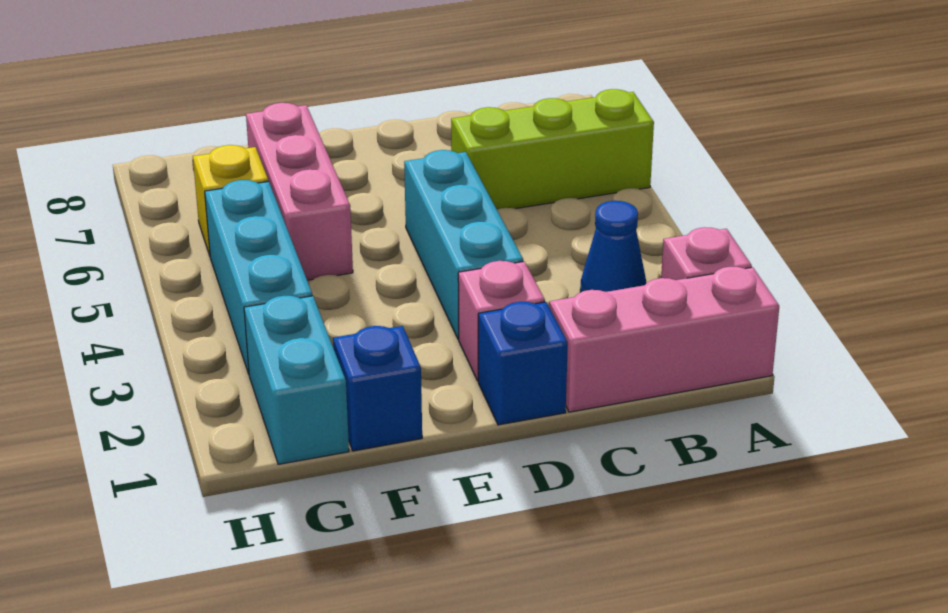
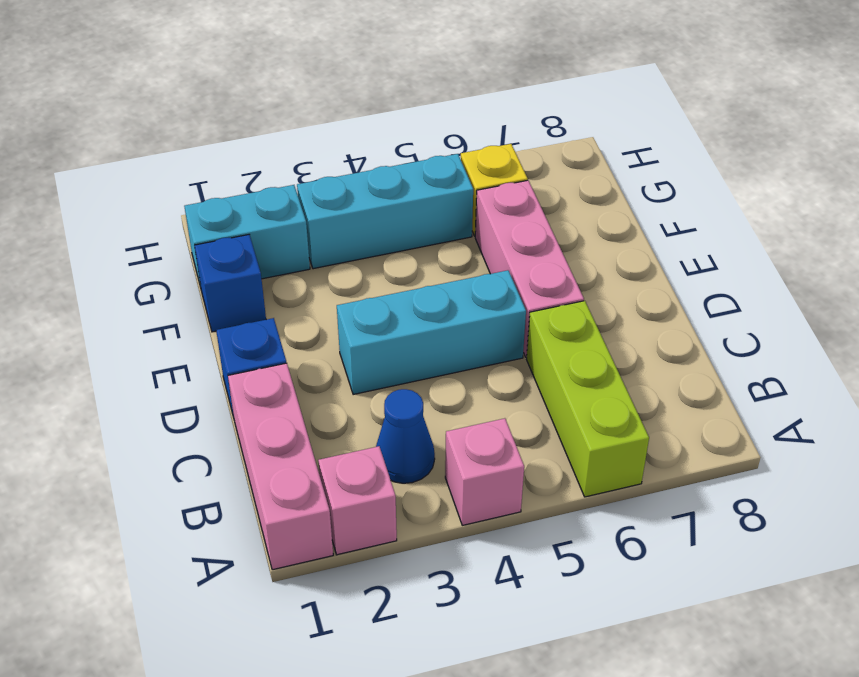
pink brick D2 level 1 -> pink brick A4 level 1
pink brick F5:F7 level 1 -> pink brick D6:F6 level 1

